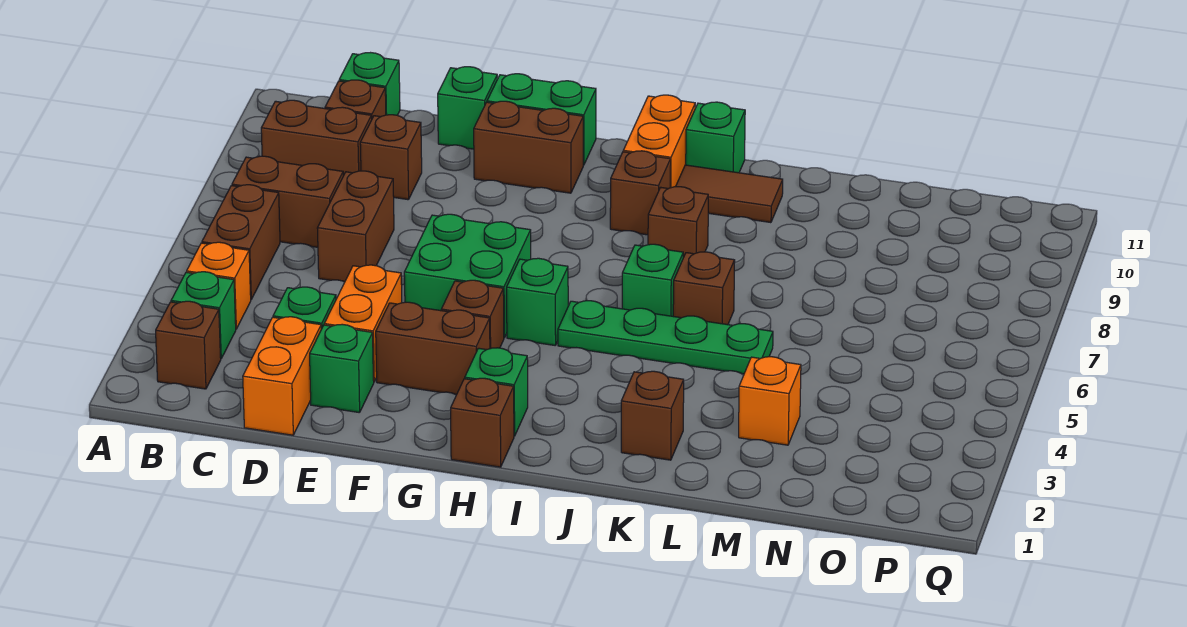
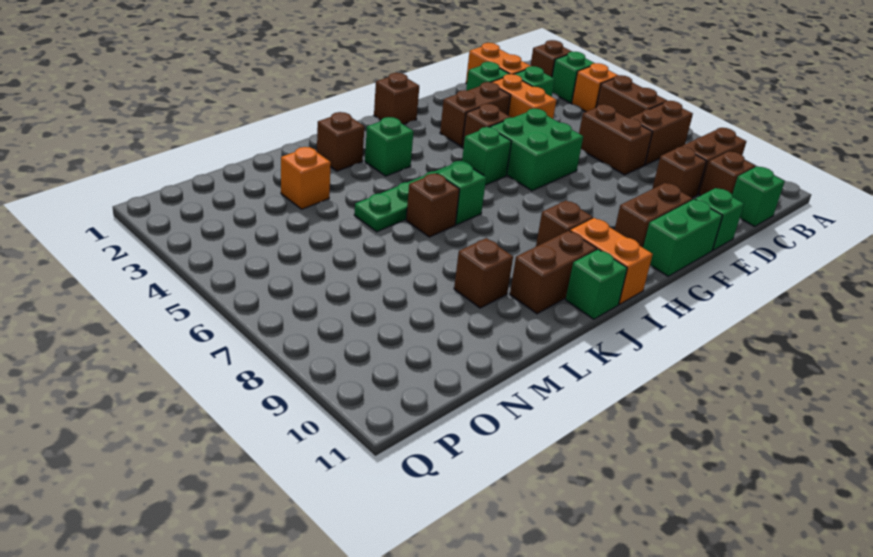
green brick H2 level 1 -> green brick J3 level 1
brown brick J8 level 1 -> brown brick L9 level 1
brown tile J10:K10 level 1 -> brown brick J10:K10 level 1

